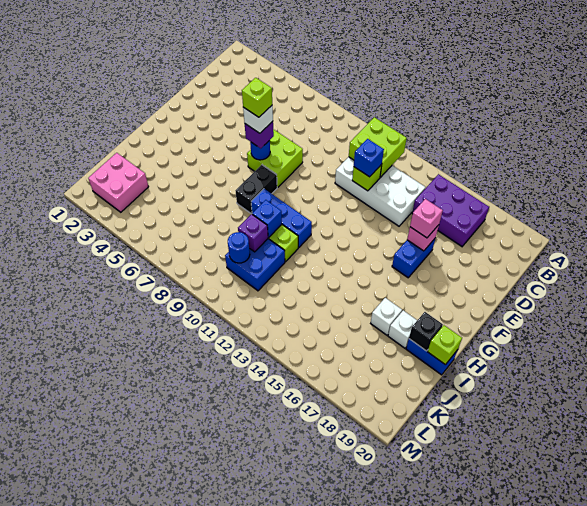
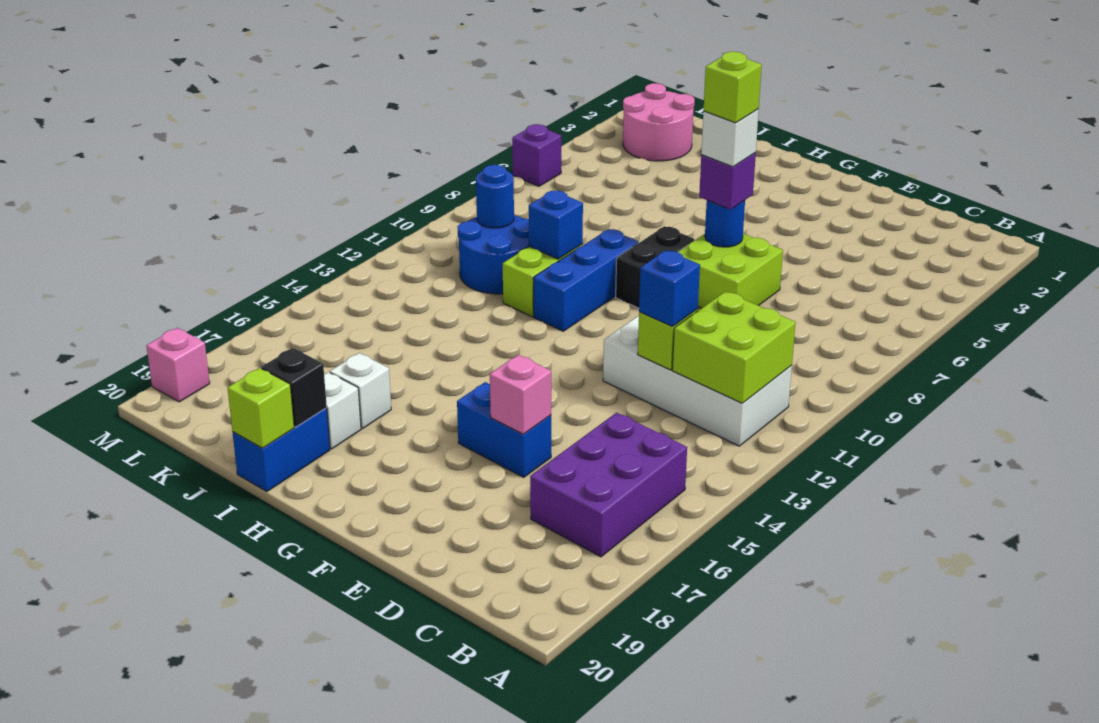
white brick C11:D14 level 1 -> white brick B11:E12 level 1
pink brick E16 level 3 -> pink brick M19 level 1
black brick G8:H8 level 1 -> black brick G8:G9 level 1
blue brick J10:K11 level 1 -> blue round brick J10:K11 level 1
purple brick J10 level 2 -> purple brick M6 level 1
pink brick K2:L3 level 1 -> pink round brick K2:L3 level 1

